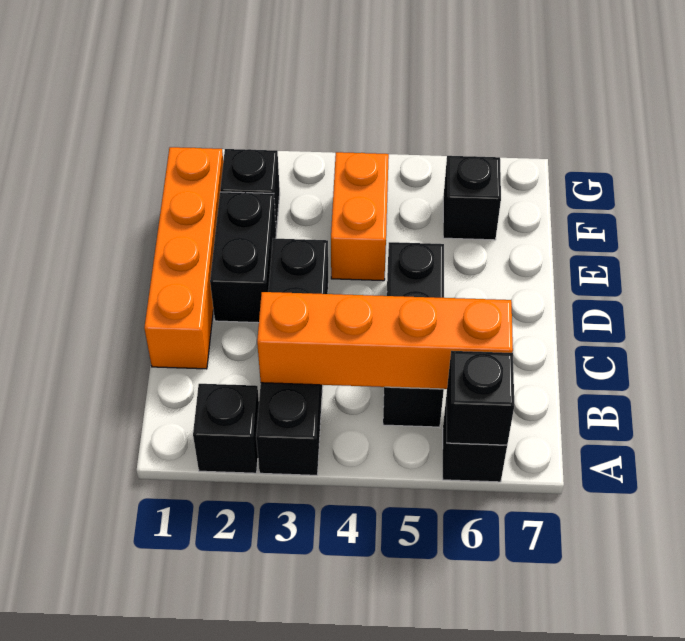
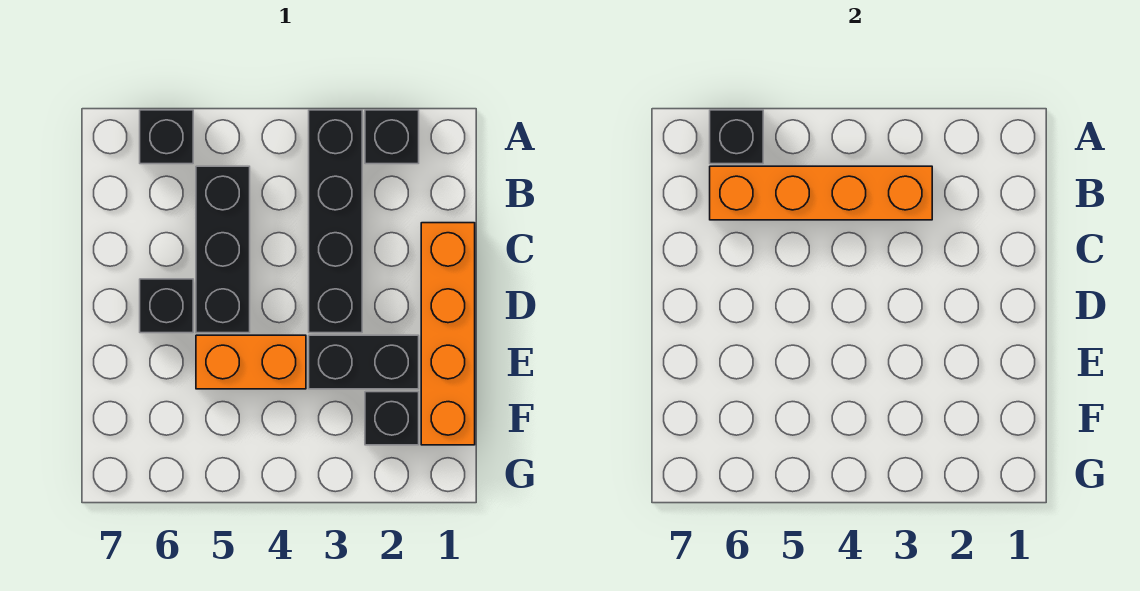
black brick D2:E2 level 1 -> black brick E2:E3 level 1
orange brick E4:F4 level 1 -> orange brick E4:E5 level 1
black brick F6 level 1 -> black brick D6 level 1

